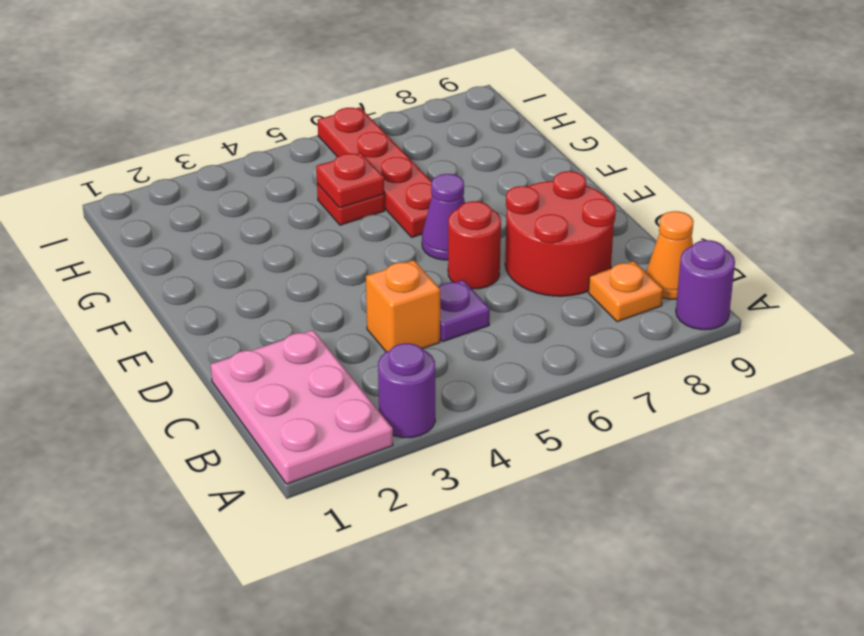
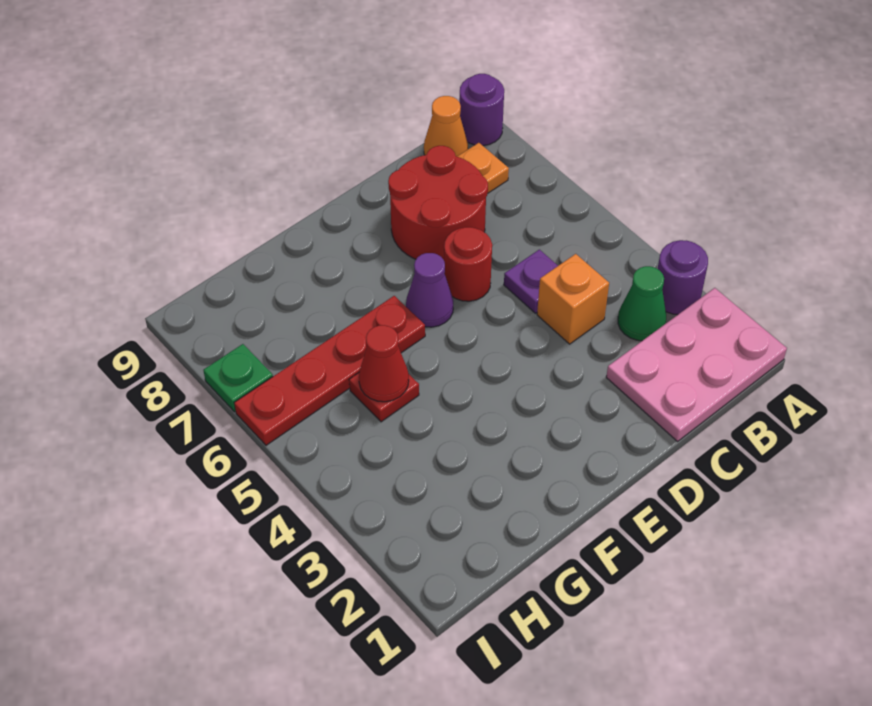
none -> green cone B3 level 1
red plate G5 level 2 -> red cone G5 level 2
none -> green plate I7 level 1

